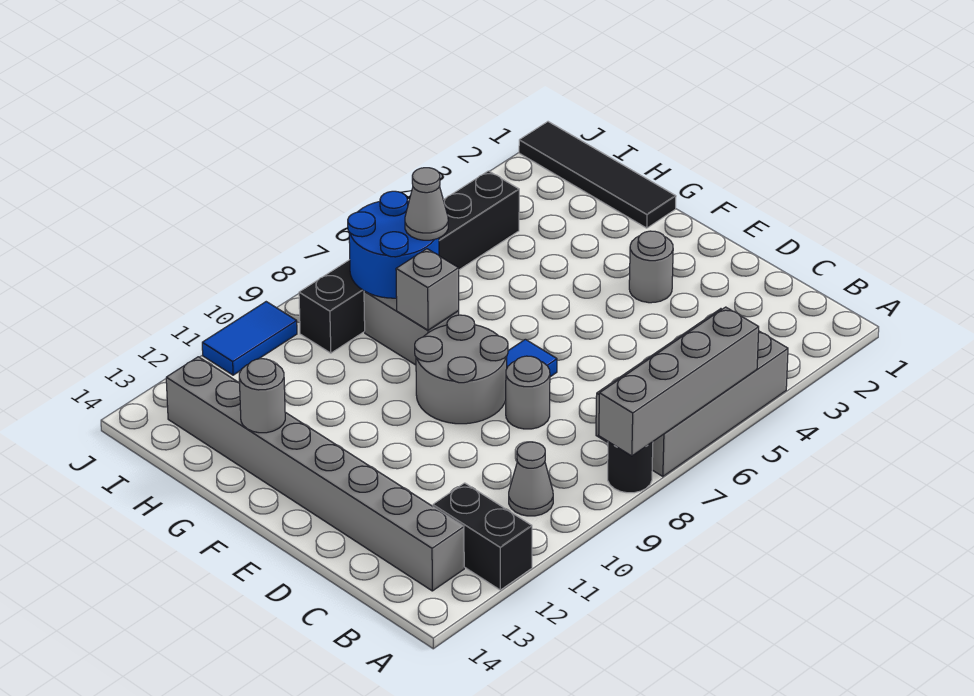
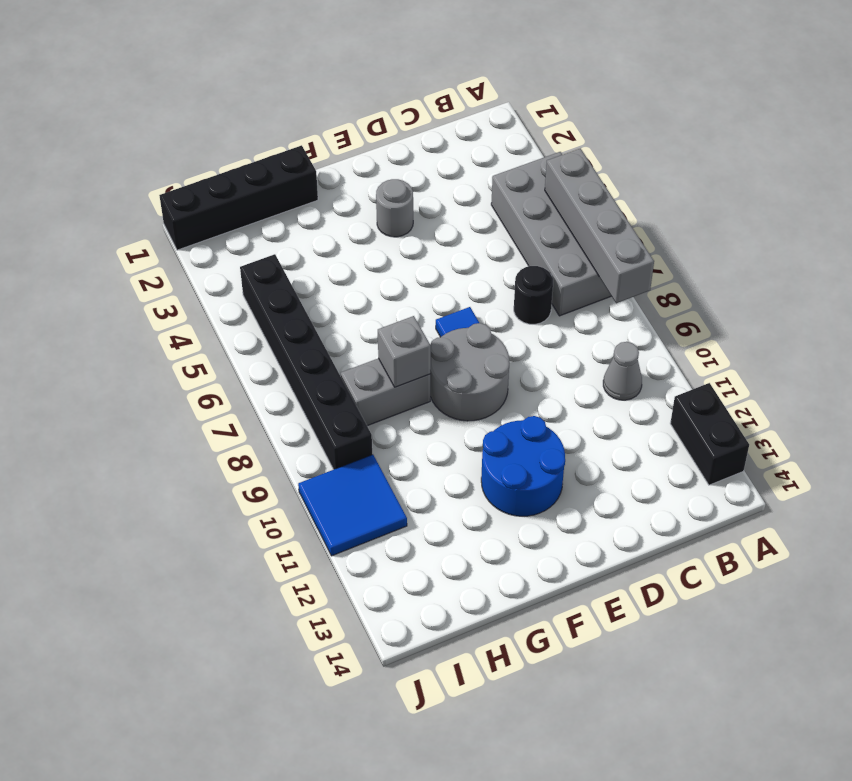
black round brick A8 level 1 -> black round brick C7 level 1
black brick A12:B12 level 1 -> black brick A12:A13 level 1
grey brick B13:I13 level 1 -> none
grey round brick D8 level 1 -> none
black tile G1:J1 level 1 -> black brick G1:J1 level 1
grey round brick G13 level 2 -> none
blue round brick H7:I8 level 2 -> blue round brick E11:F12 level 1
grey cone H7 level 3 -> none
blue tile J10:J11 level 1 -> blue tile I10:J11 level 1

